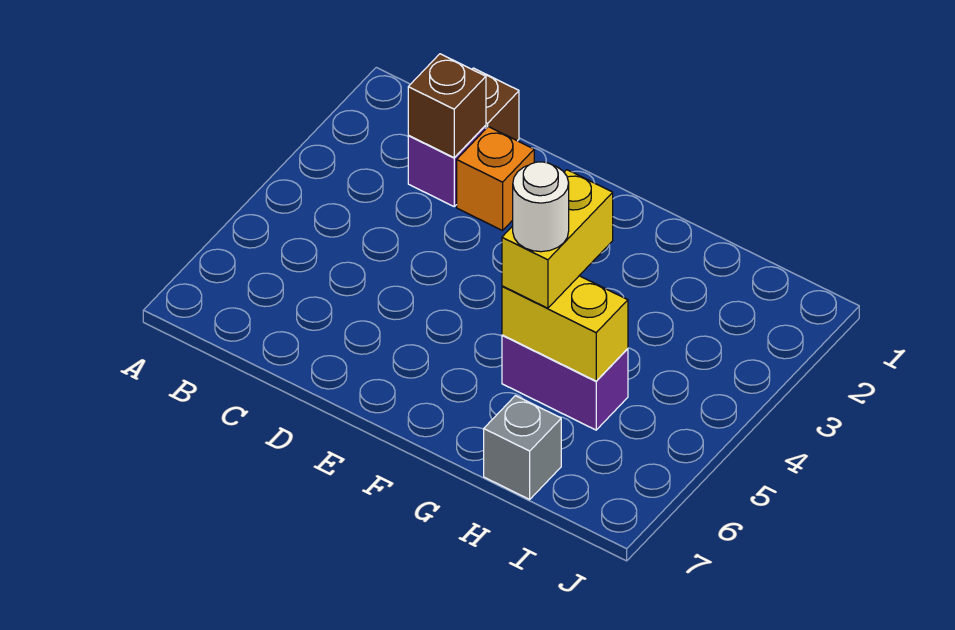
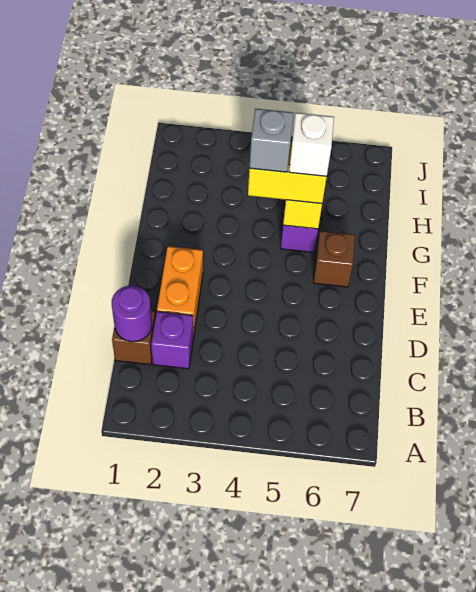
none -> purple round brick C1 level 2
brown brick C2 level 2 -> brown brick F6 level 1
orange brick D2 level 1 -> orange brick D2:E2 level 1
white round brick G5 level 4 -> white brick G5 level 4
grey brick H7 level 1 -> grey brick G4 level 4

